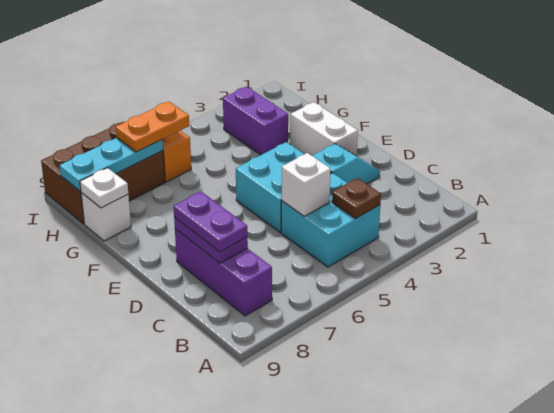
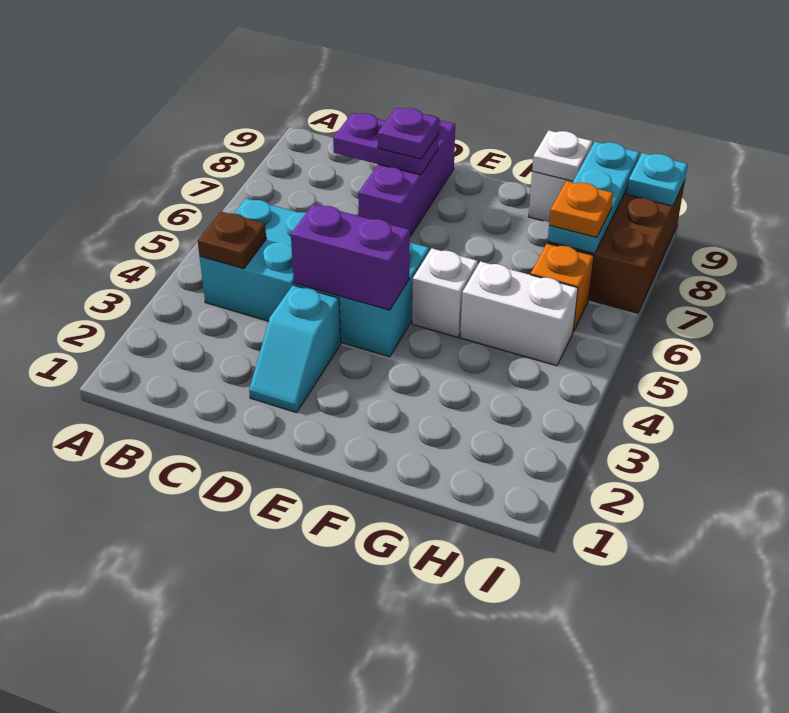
purple brick B8:D8 level 1 -> purple brick D7:D9 level 1
white brick C5 level 2 -> white brick F5 level 1
purple plate C8:D8 level 3 -> purple plate D8 level 3
white brick E2:F2 level 1 -> white brick G5:H5 level 1
purple brick G3:H3 level 1 -> purple brick D4:E4 level 2
orange plate H6:H7 level 3 -> orange plate H7 level 3
none -> cyan plate I9 level 2

